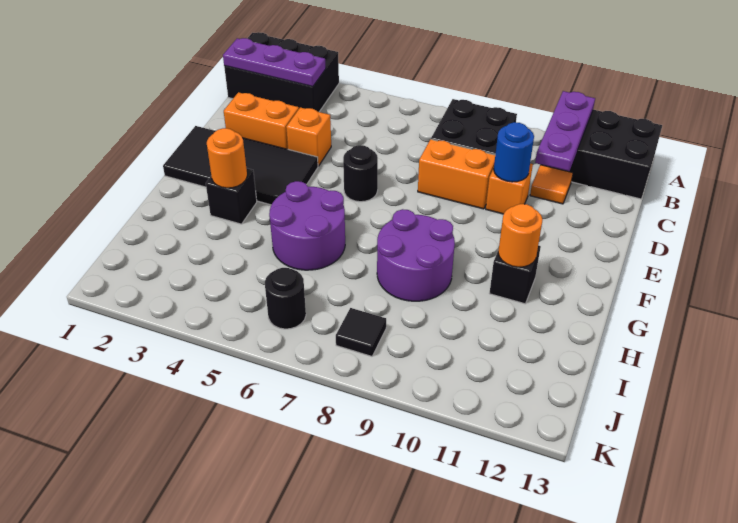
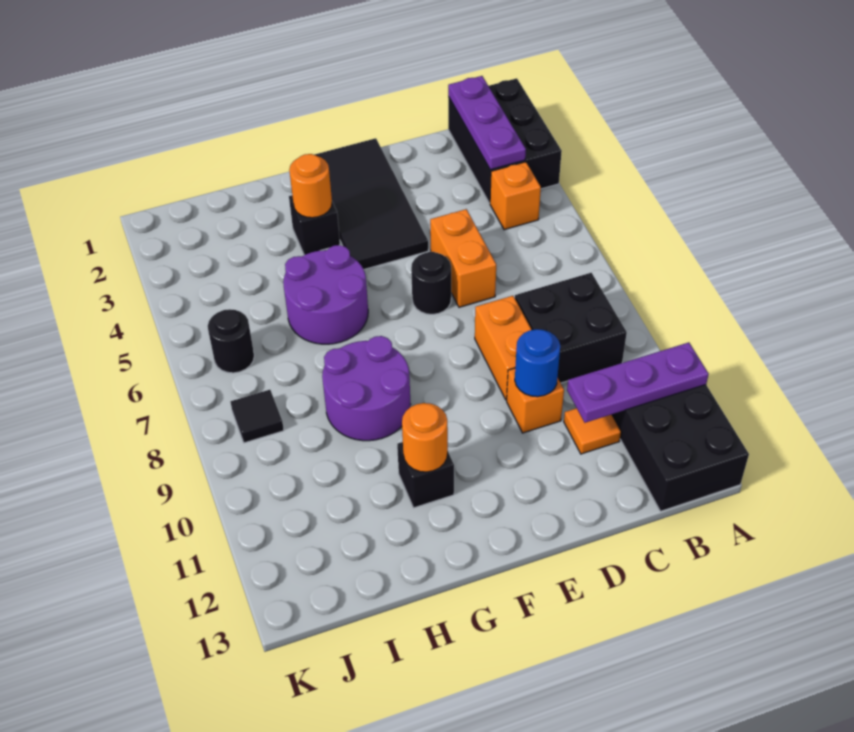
orange brick D2:D3 level 1 -> orange brick D5:D6 level 1
orange brick D4 level 1 -> orange brick B4 level 1

